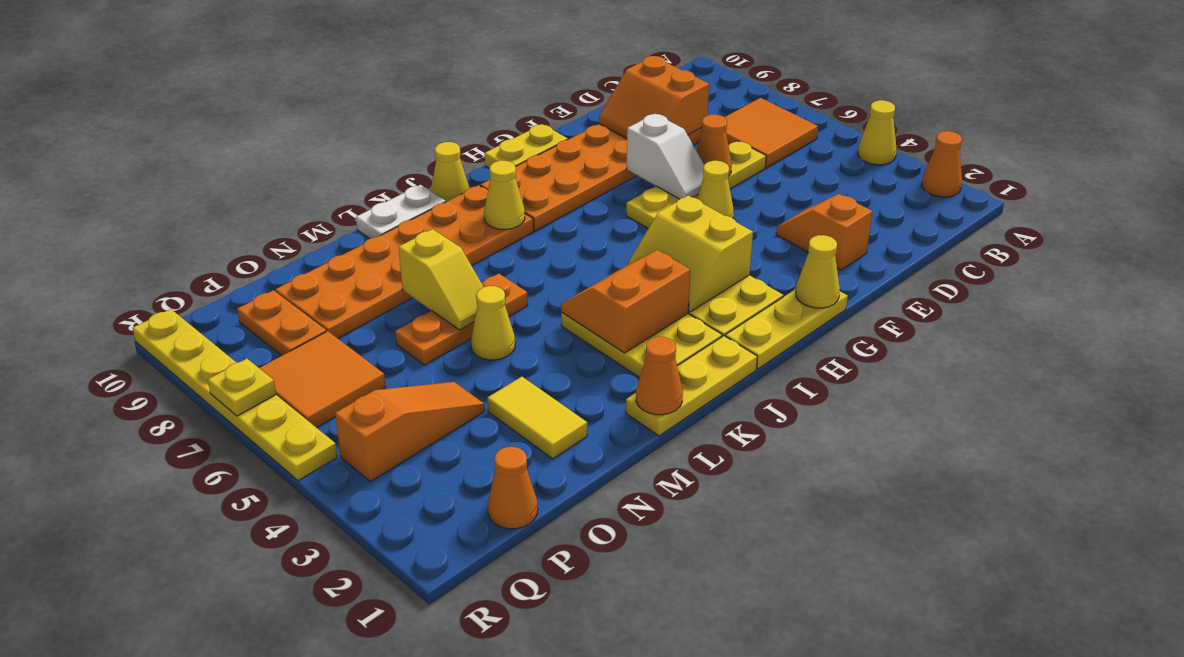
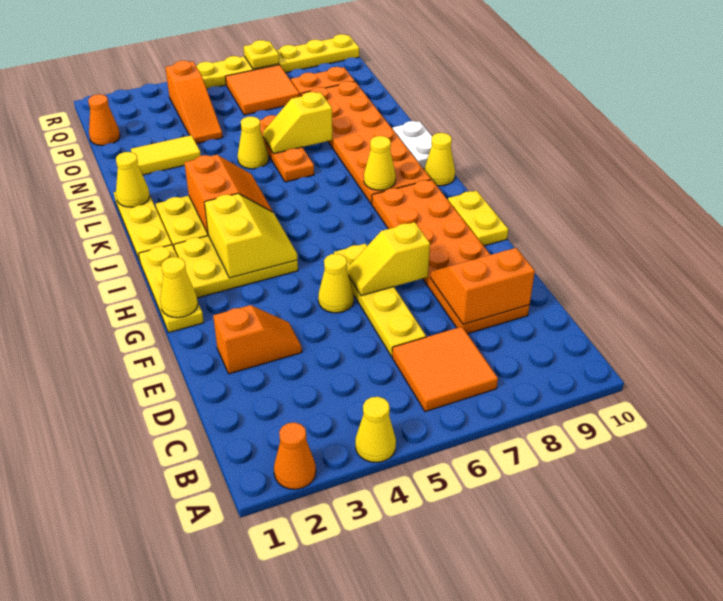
orange cone E6 level 2 -> none
white slope F6:F7 level 2 top 7 -> yellow slope F6:F7 level 2 top 7
yellow slope H3:I4 level 2 top H -> yellow slope H3:I4 level 2 top 3
orange cone L1 level 2 -> yellow cone L1 level 2

